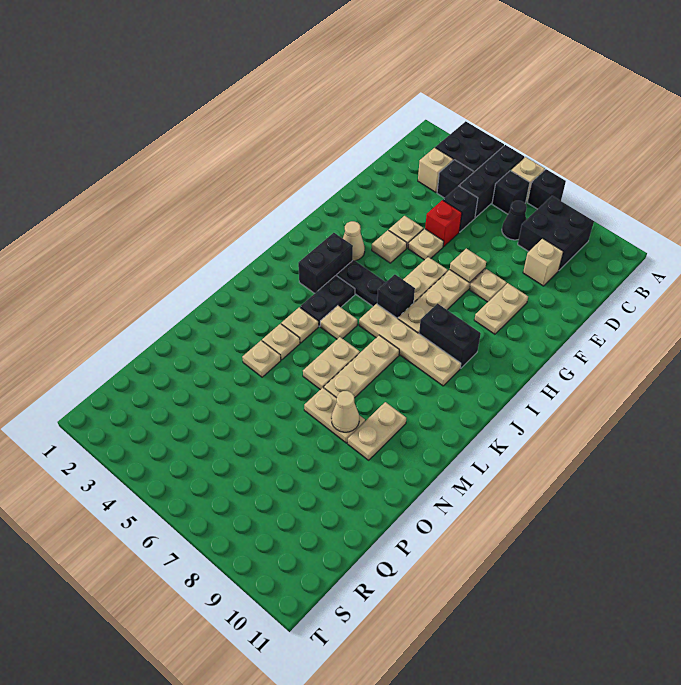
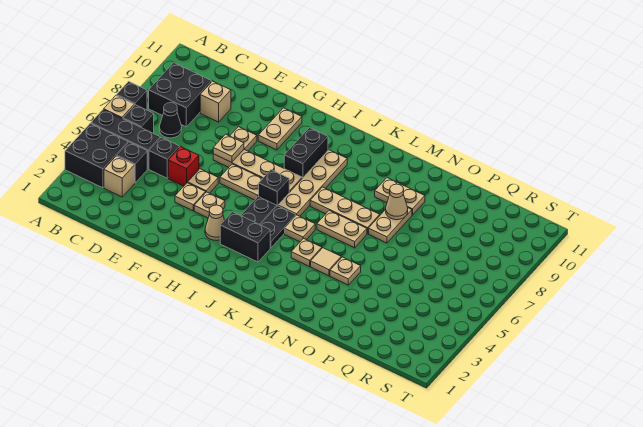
tan plate F9:G9 level 1 -> tan plate G9:G10 level 1
black plate J4:K4 level 1 -> black plate J4:J5 level 1
tan plate M4 level 1 -> tan tile M4 level 1

